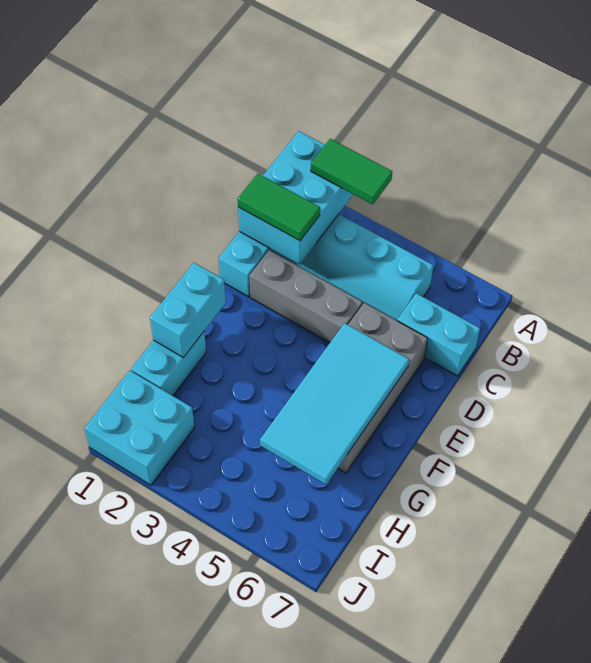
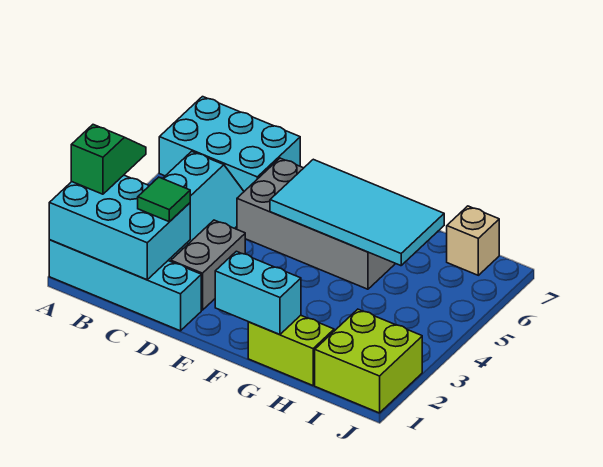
green tile A2:A3 level 3 -> green slope A2:A3 level 3 top 2
green tile C1:C2 level 3 -> green tile C2 level 3
cyan brick C6:C7 level 1 -> cyan brick A6:C7 level 1
grey brick D2:D4 level 1 -> grey brick D2:D3 level 1
cyan brick G1:H1 level 1 -> lime brick G1:H1 level 1
cyan brick I1:J2 level 1 -> lime brick I1:J2 level 1
none -> tan brick I7 level 1

